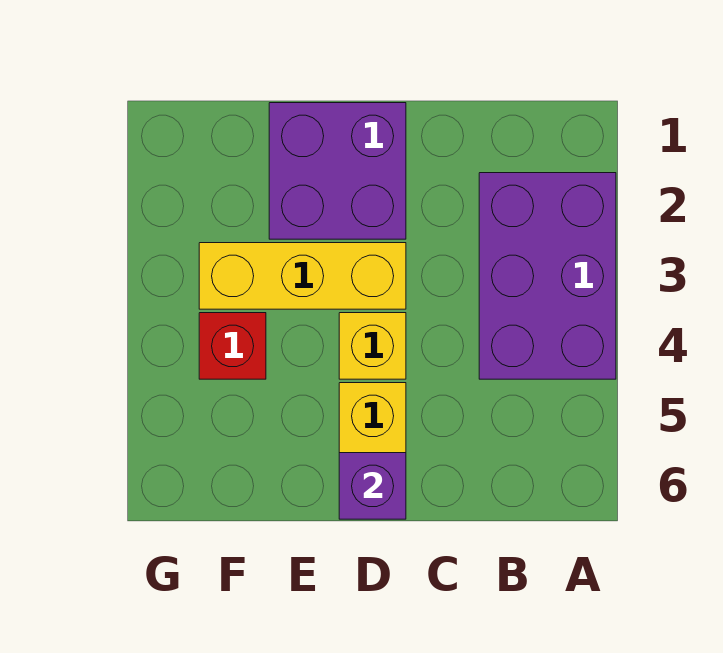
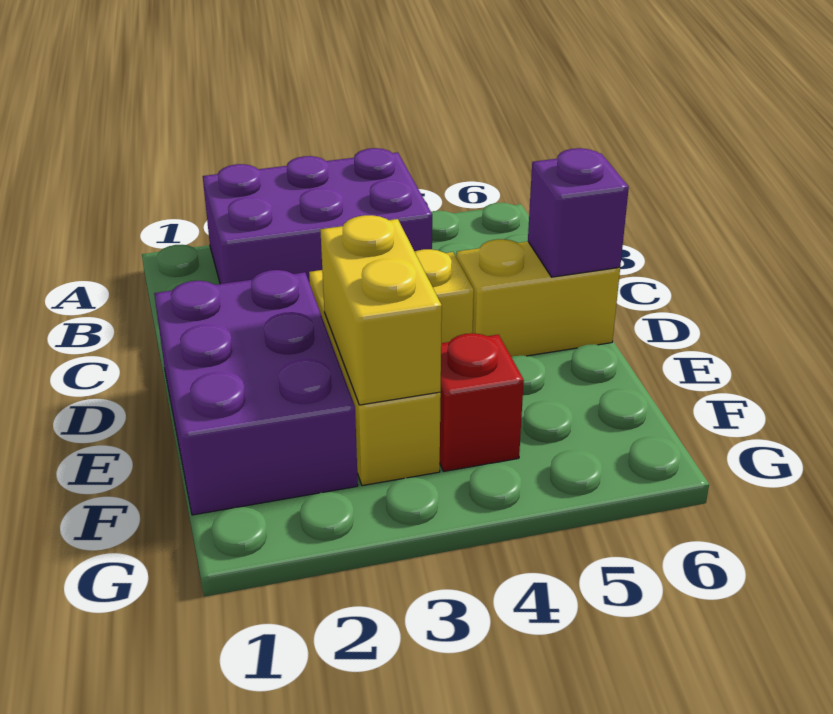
purple brick D1:E2 level 1 -> purple brick D1:F2 level 1
none -> yellow brick E3:F3 level 2

